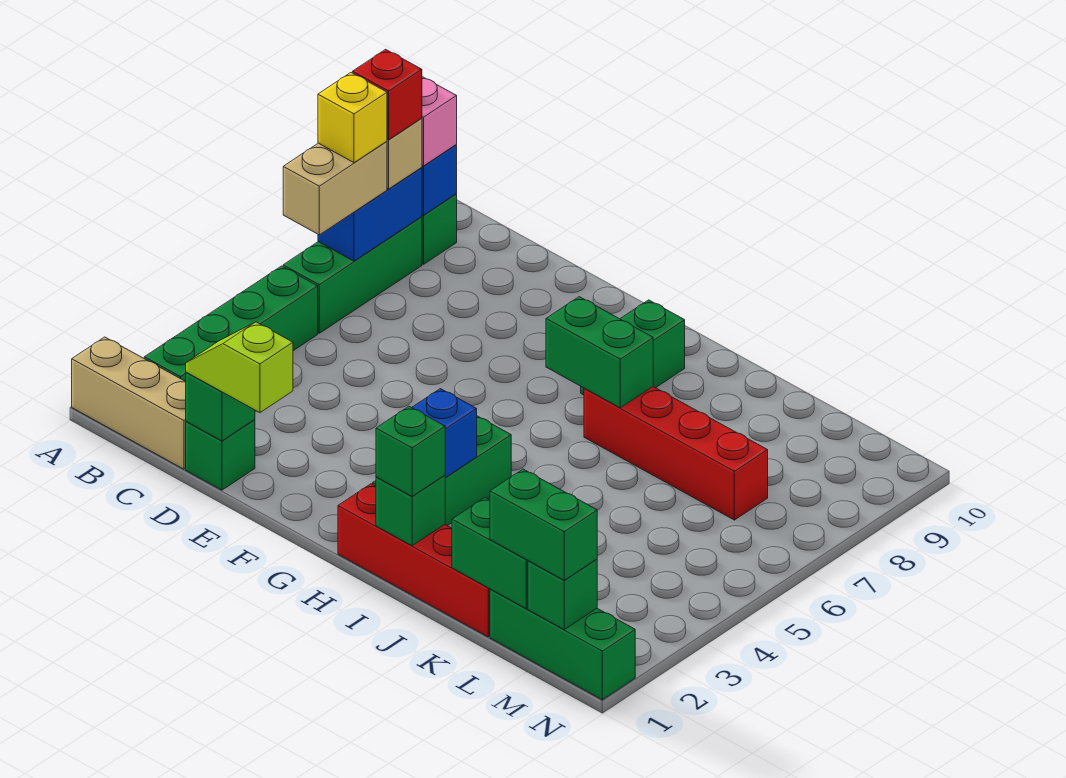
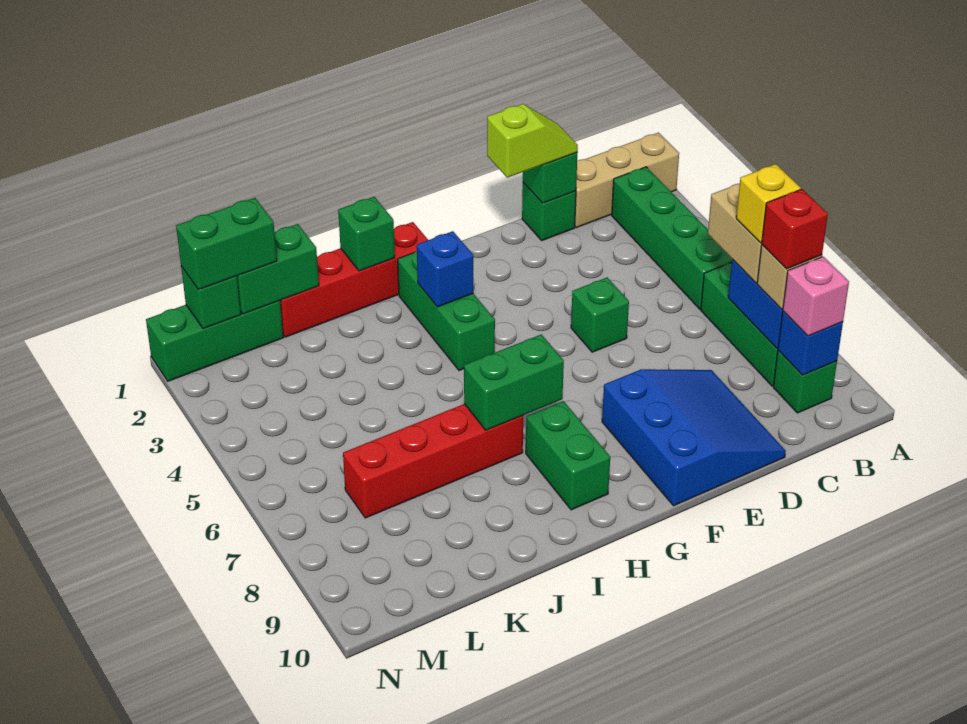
none -> blue slope D8:F10 level 1 top F
green brick I1 level 3 -> green brick E5 level 1

